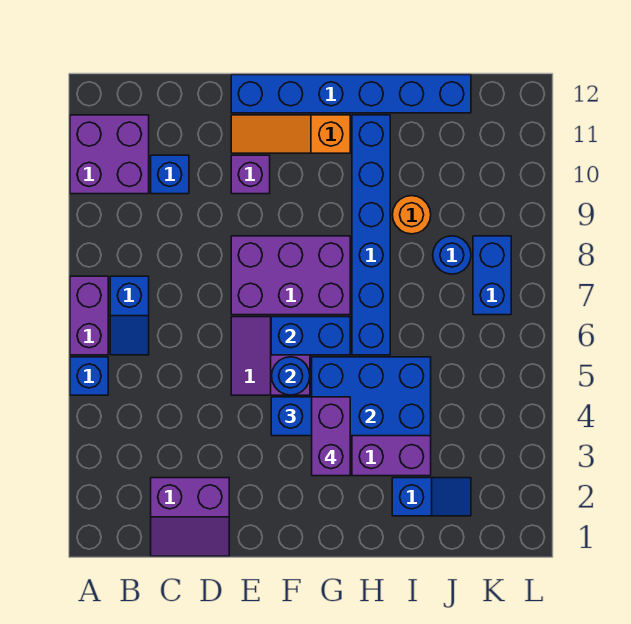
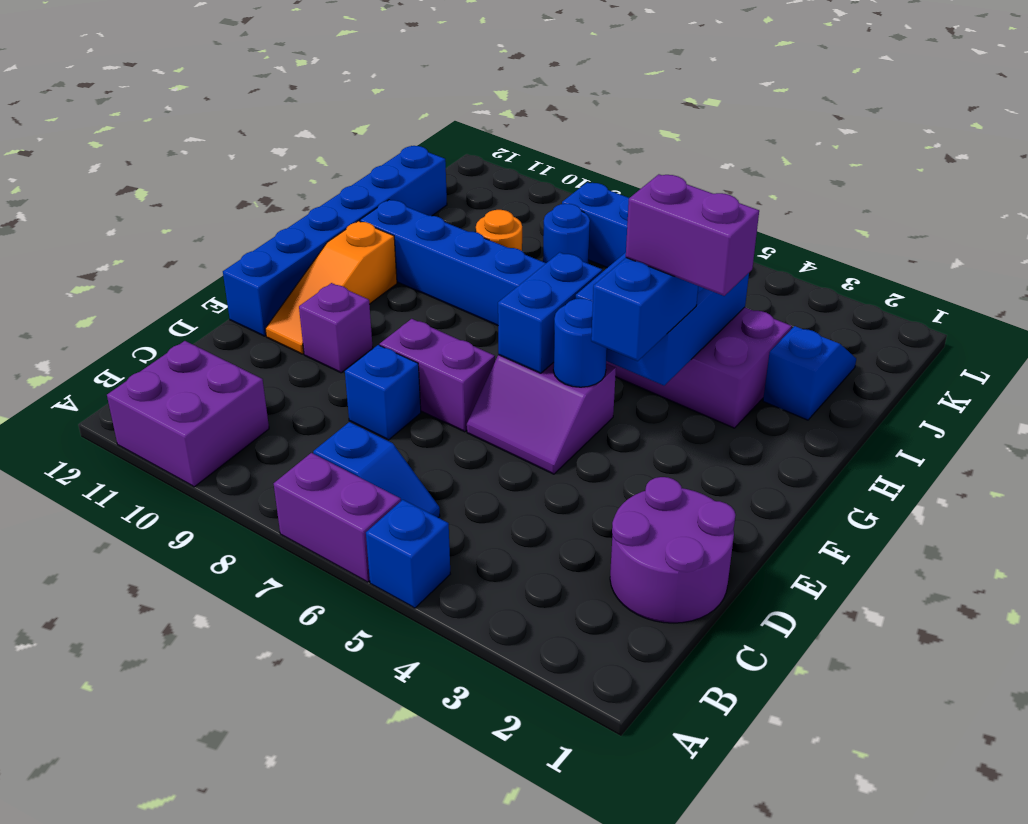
purple slope C1:D2 level 1 top 2 -> purple round brick C1:D2 level 1
blue brick C10 level 1 -> blue brick D8 level 1
purple brick E7:G8 level 1 -> purple brick E7:E8 level 1

